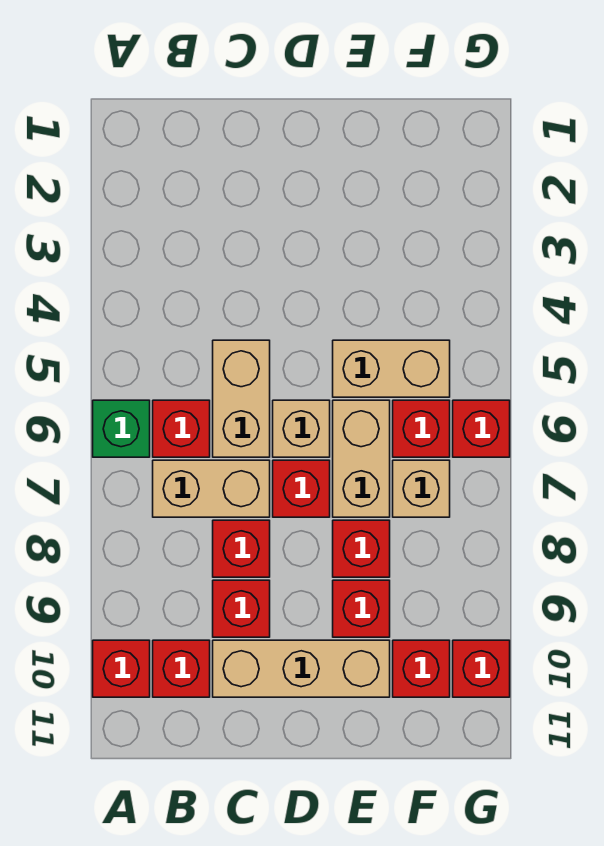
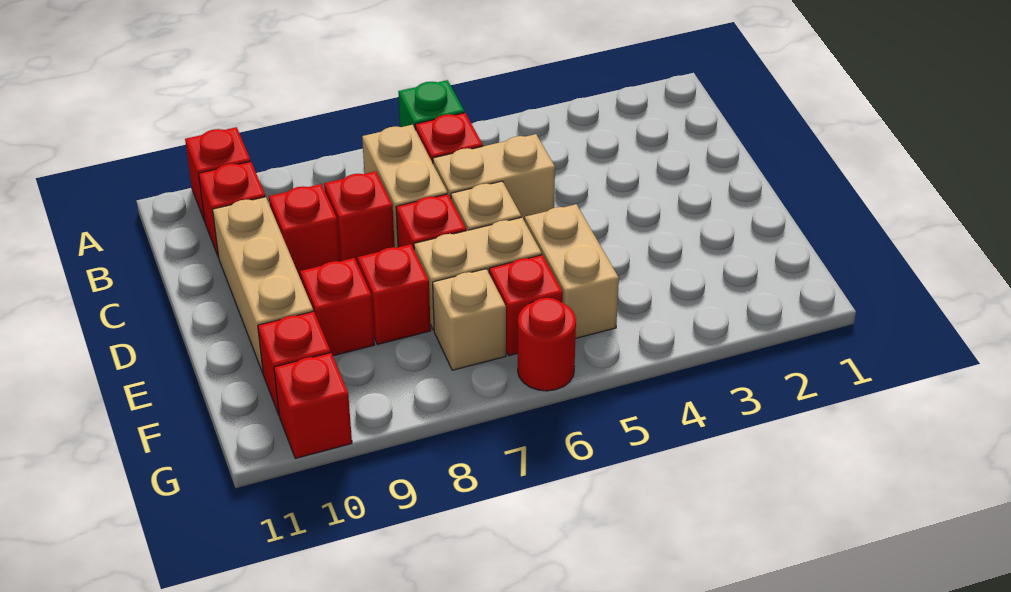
red brick G6 level 1 -> red round brick G6 level 1

